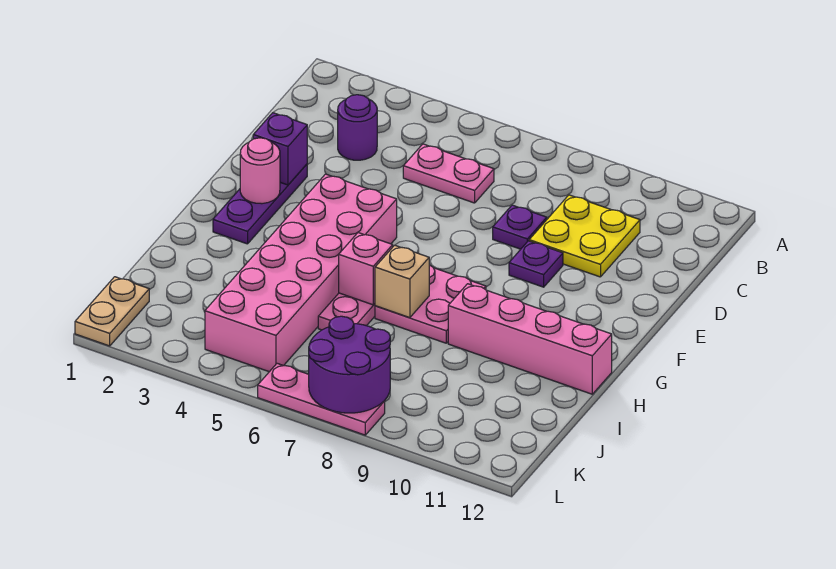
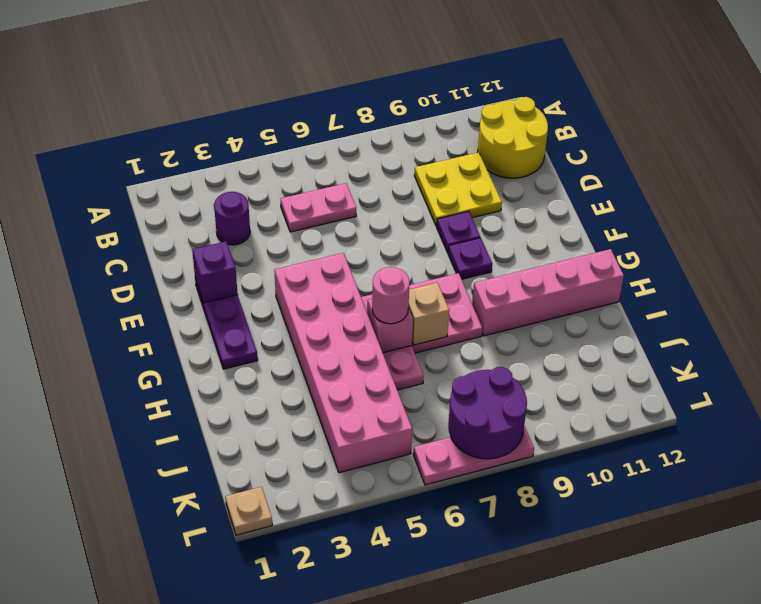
none -> yellow round brick B11:C12 level 1
purple plate D8 level 1 -> purple plate F9 level 1
pink round brick F2 level 2 -> pink round brick H6 level 3
tan plate K1:L1 level 1 -> tan plate L1 level 1

